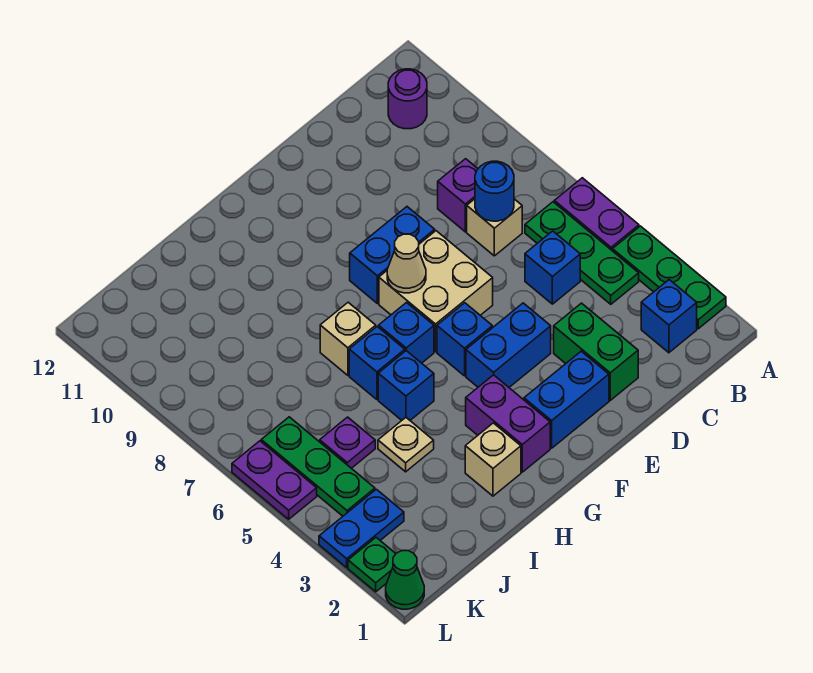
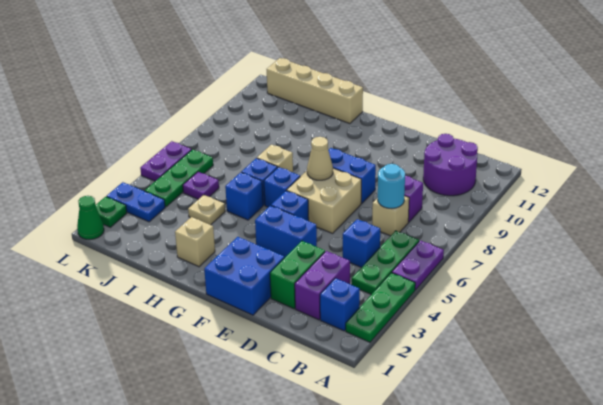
purple round brick B11 level 1 -> purple round brick B10:C11 level 1
blue round brick C7 level 2 -> cyan round brick C7 level 2
blue brick E2:F2 level 1 -> blue brick E1:F2 level 1
purple brick G2:G3 level 1 -> purple brick C2:C3 level 1
none -> tan brick H12:K12 level 1

